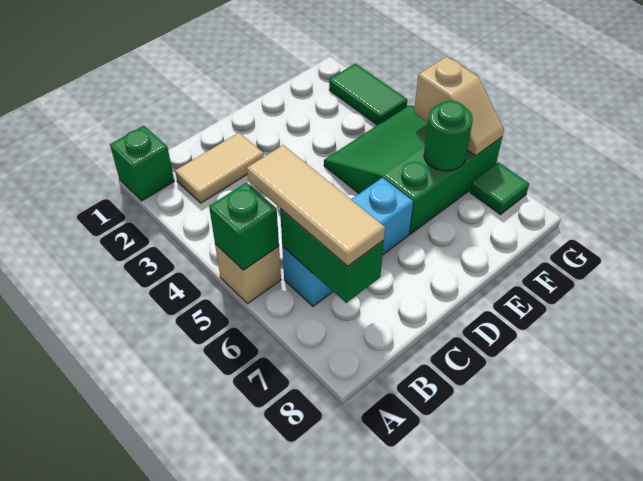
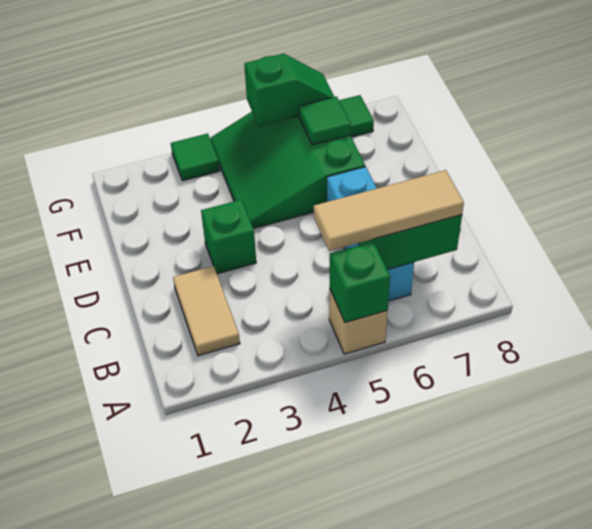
green brick A1 level 1 -> green brick D3 level 1
green round brick F6 level 2 -> green tile F6 level 2
green tile G2:G3 level 1 -> green tile G3 level 1
tan slope G5:G6 level 2 top 5 -> green slope G5:G6 level 2 top 5

